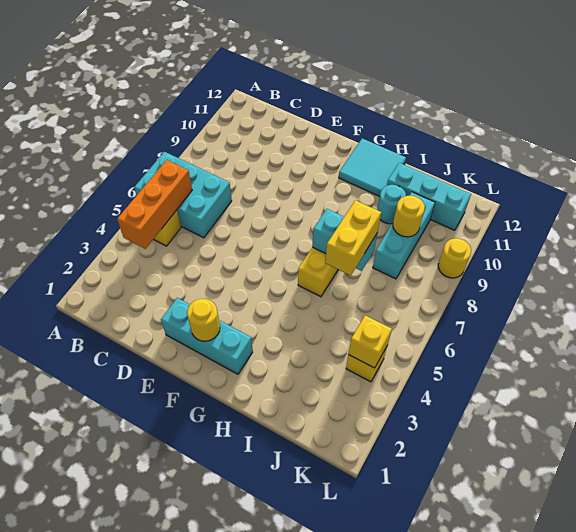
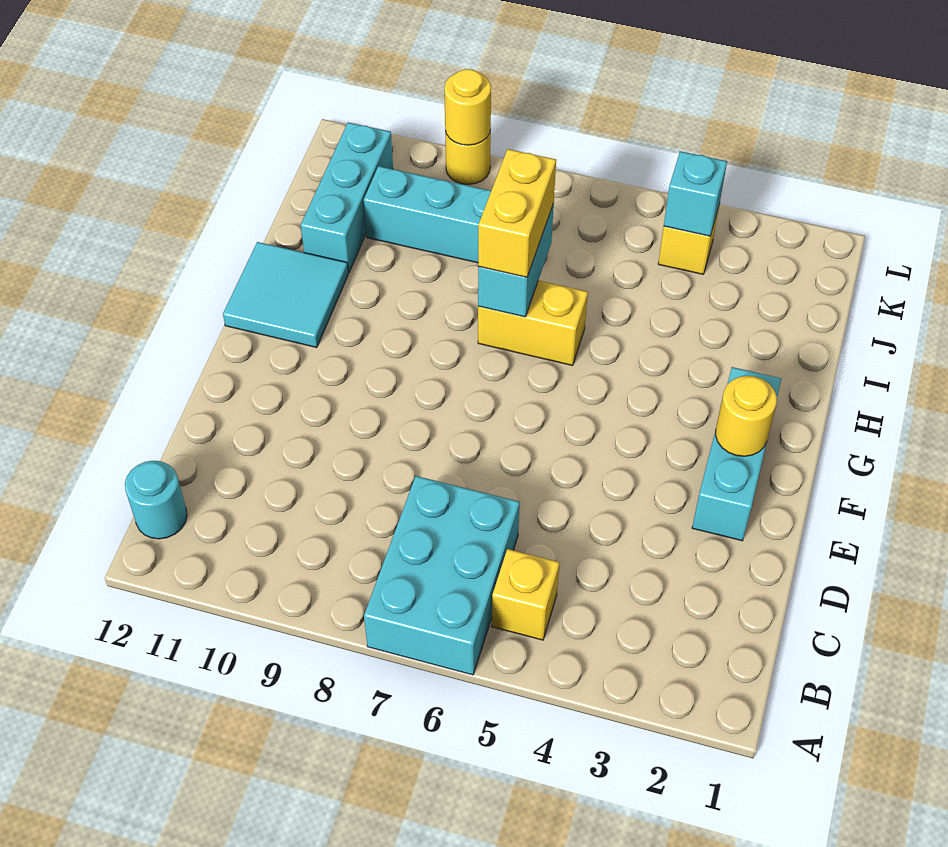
orange brick B4:B6 level 2 -> none
yellow brick I6:I7 level 3 -> yellow brick H7:I7 level 3
cyan round brick I10 level 1 -> cyan round brick B12 level 1
yellow round brick J9 level 2 -> yellow round brick L9 level 2
yellow brick K4 level 2 -> cyan brick K4 level 2

